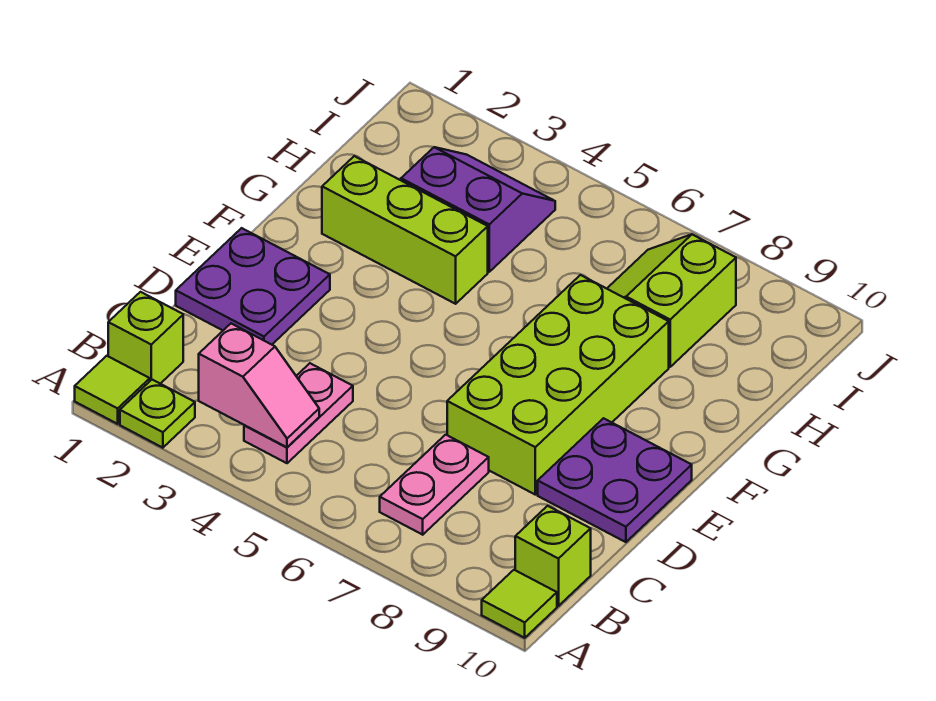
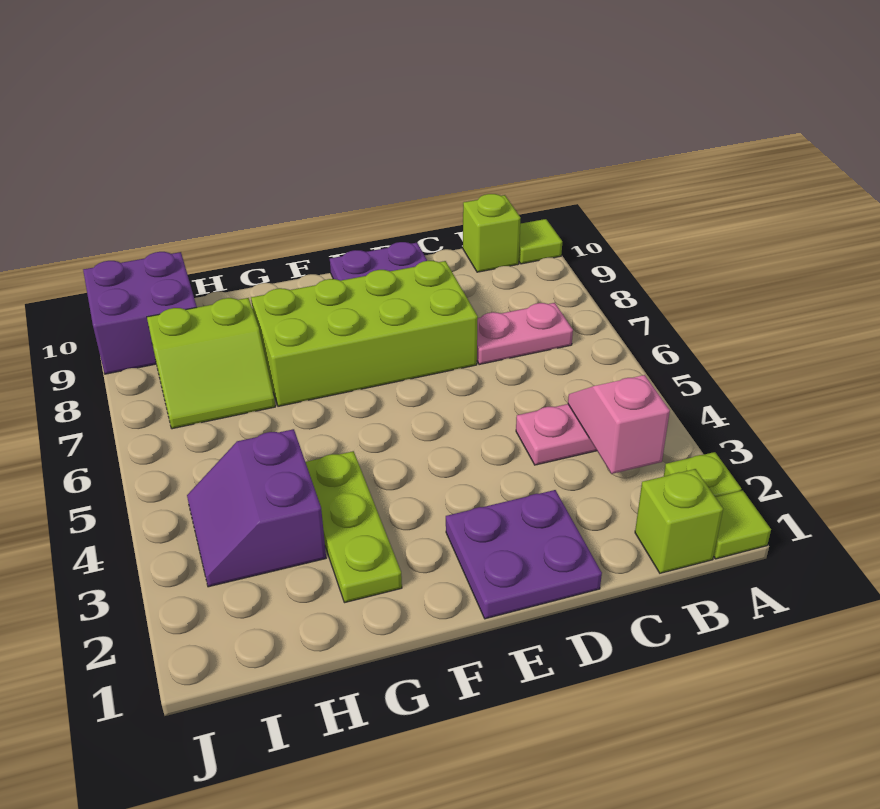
lime brick G2:G4 level 1 -> lime plate G2:G4 level 1
none -> purple brick I9:J10 level 1

